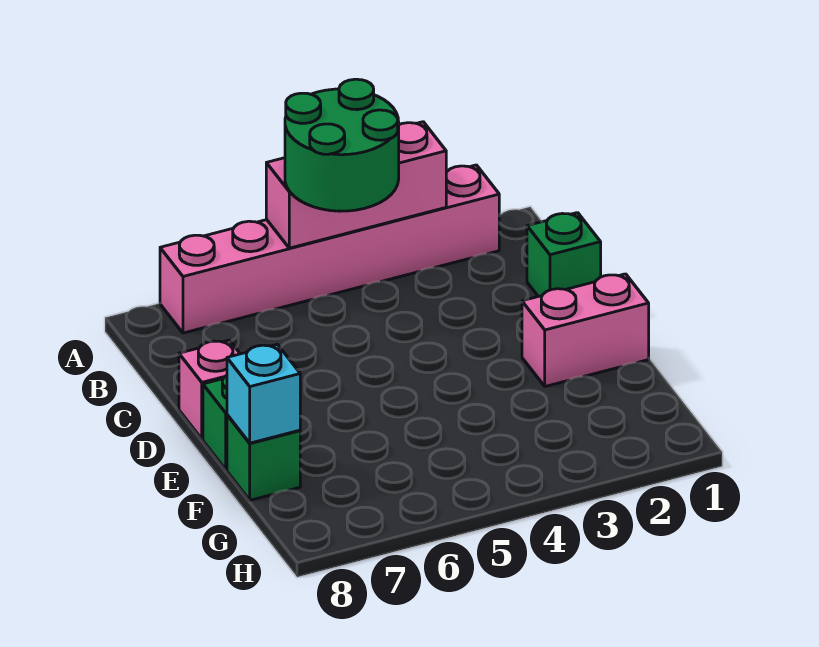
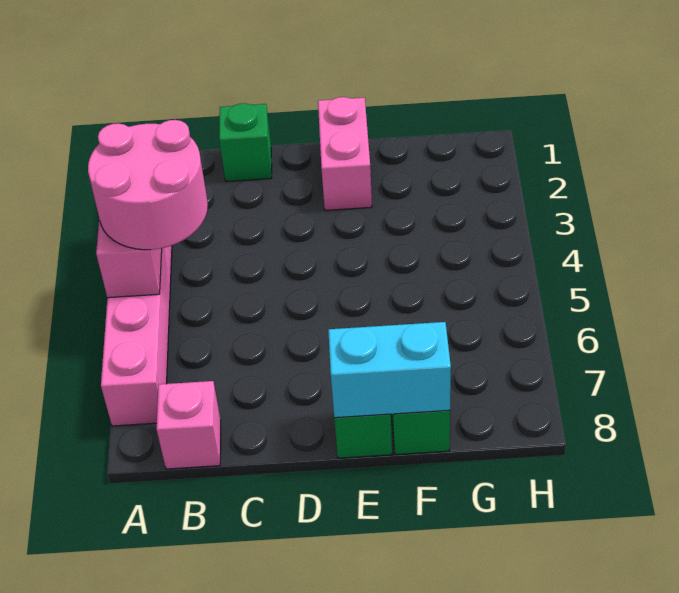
green round brick A4:B5 level 3 -> pink round brick A4:B5 level 3
pink brick D8 level 1 -> pink brick B8 level 1
cyan brick F8 level 2 -> cyan brick E8:F8 level 2

